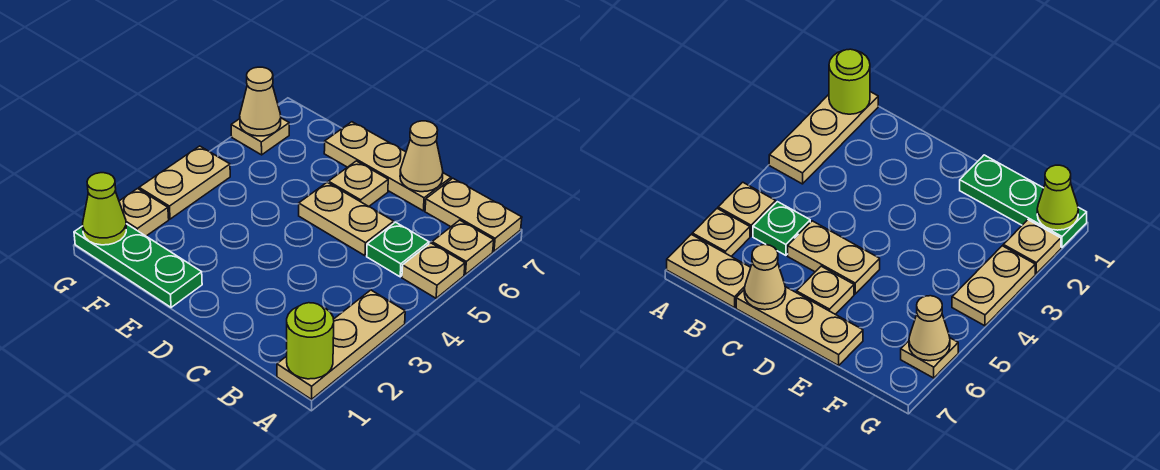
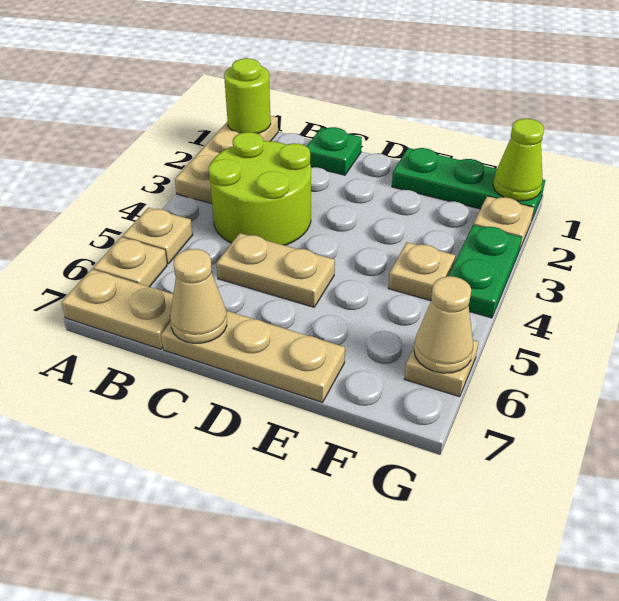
none -> lime round brick B3:C4 level 1
green plate B5 level 1 -> green plate C1 level 1
tan plate D6 level 1 -> tan plate F4 level 1
tan plate G3:G4 level 1 -> green plate G3:G4 level 1

